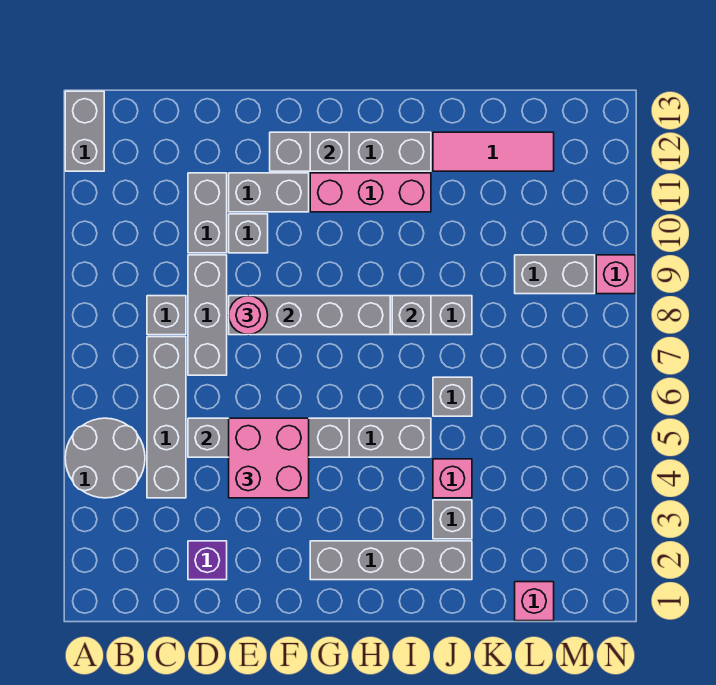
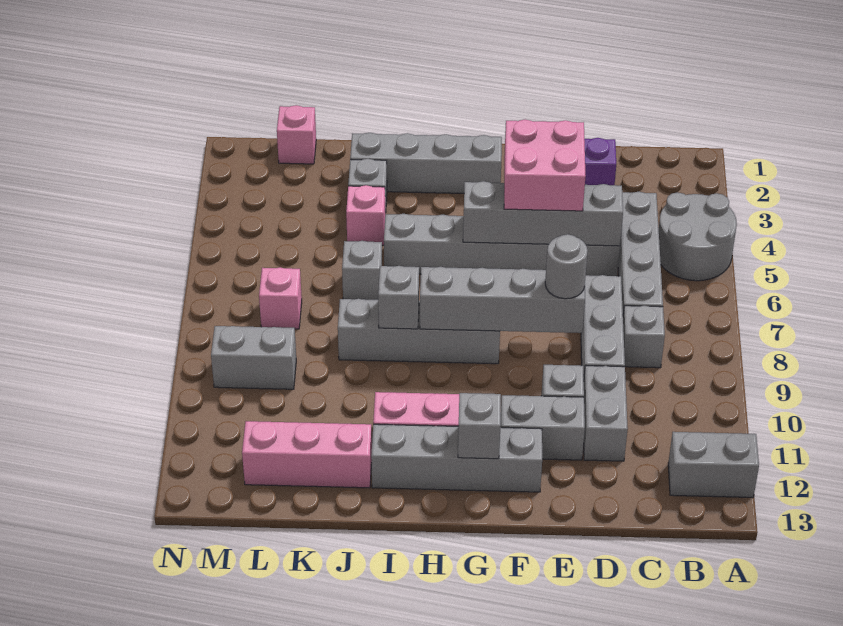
grey brick A12:A13 level 1 -> grey brick A12:B12 level 1
pink round brick E8 level 3 -> grey round brick E8 level 3
pink tile J12:L12 level 1 -> pink brick J12:L12 level 1
pink brick N9 level 1 -> pink brick L7 level 1

